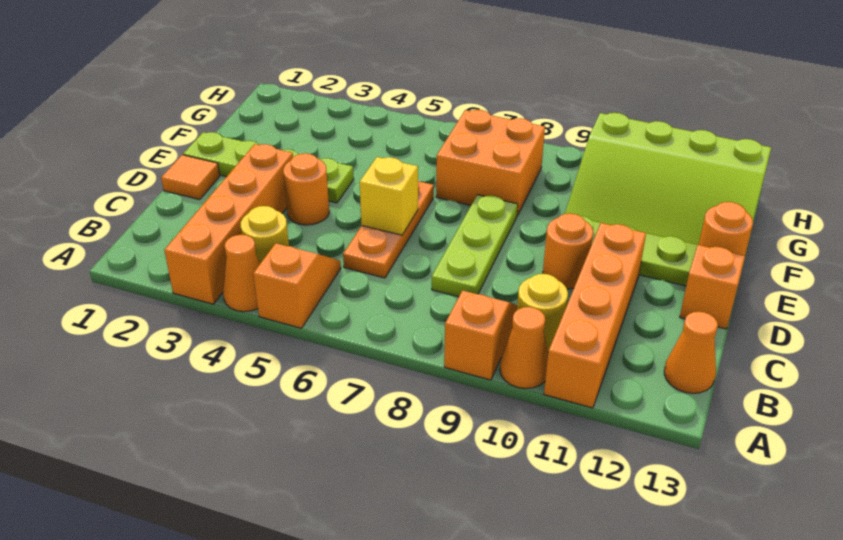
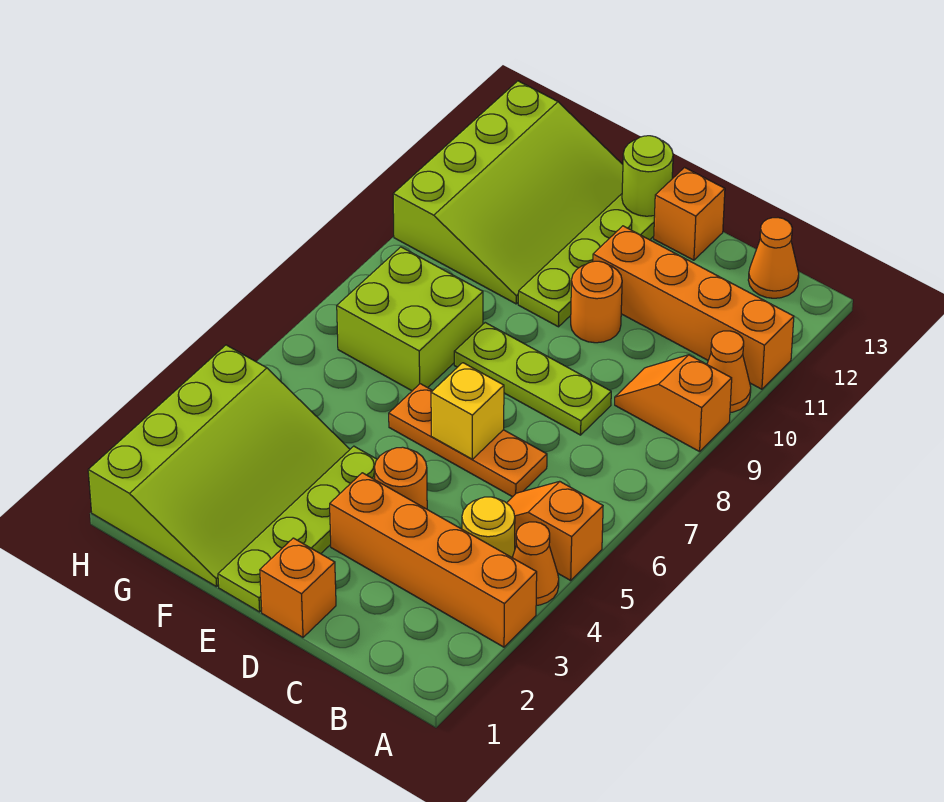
yellow round brick B10 level 1 -> none
orange tile D1 level 1 -> orange brick D1 level 1
orange round brick E13 level 2 -> lime round brick E13 level 2
none -> lime slope F1:H4 level 1 top H
orange brick F7:G8 level 1 -> lime brick F7:G8 level 1

